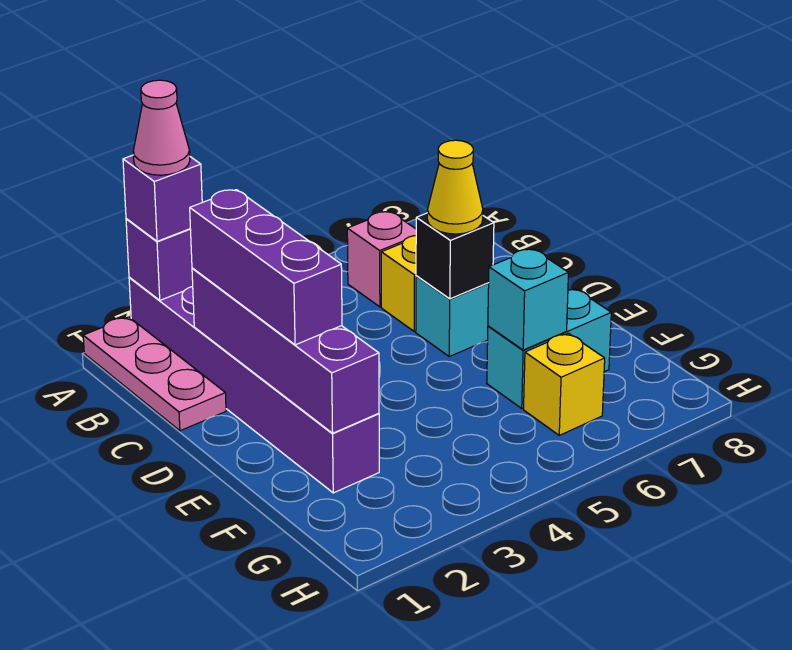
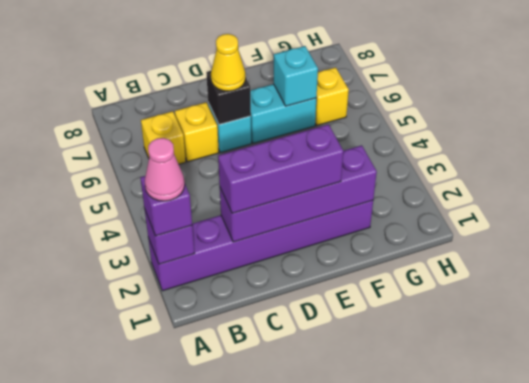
pink plate A1:C1 level 1 -> none
pink brick B6 level 1 -> yellow brick B6 level 1
cyan brick F6:F7 level 1 -> cyan brick E6:F6 level 1

